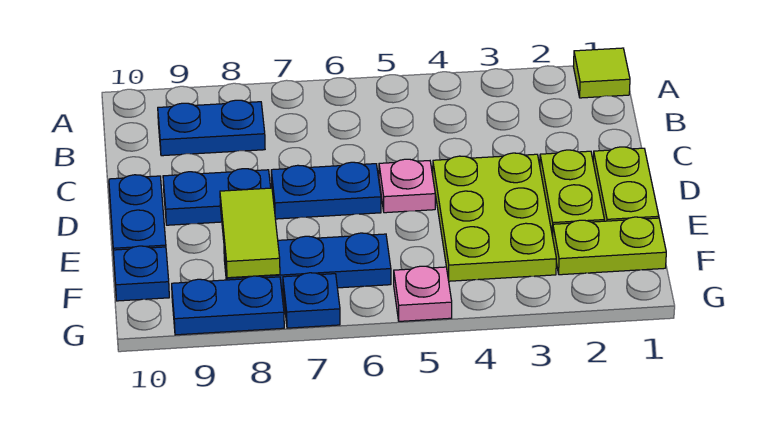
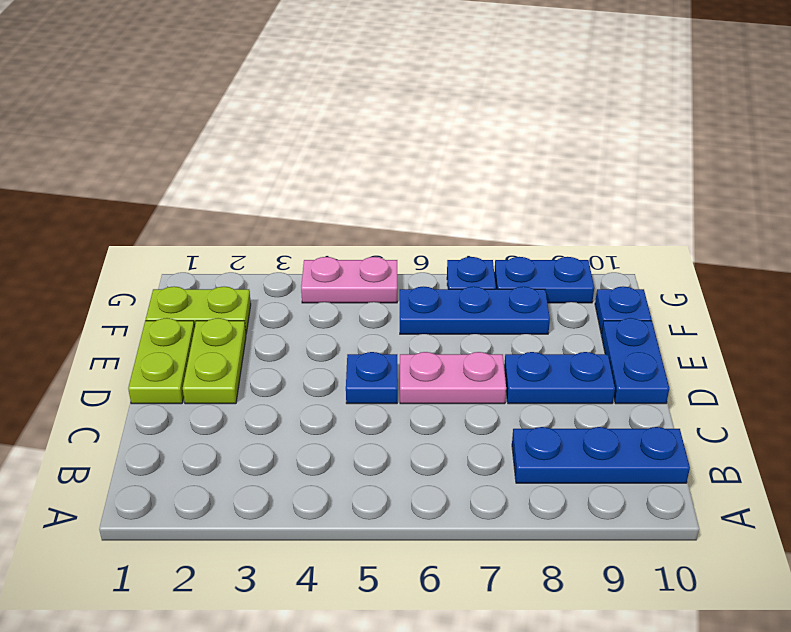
lime tile A1 level 1 -> none
blue plate B8:B9 level 1 -> blue plate B8:B10 level 1
lime plate D3:F4 level 1 -> none
pink plate D5 level 1 -> blue plate D5 level 1
blue plate D6:D7 level 1 -> pink plate D6:D7 level 1
lime tile E8:F8 level 2 -> none
pink plate G5 level 1 -> pink plate G4:G5 level 1

